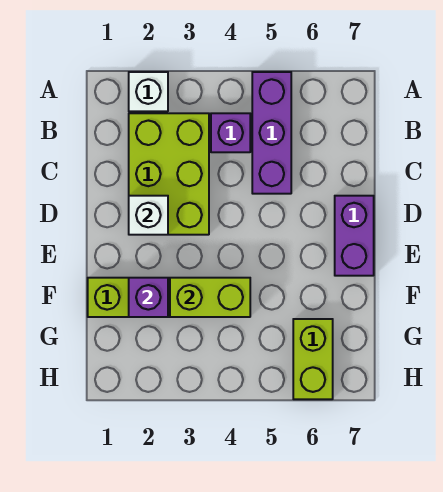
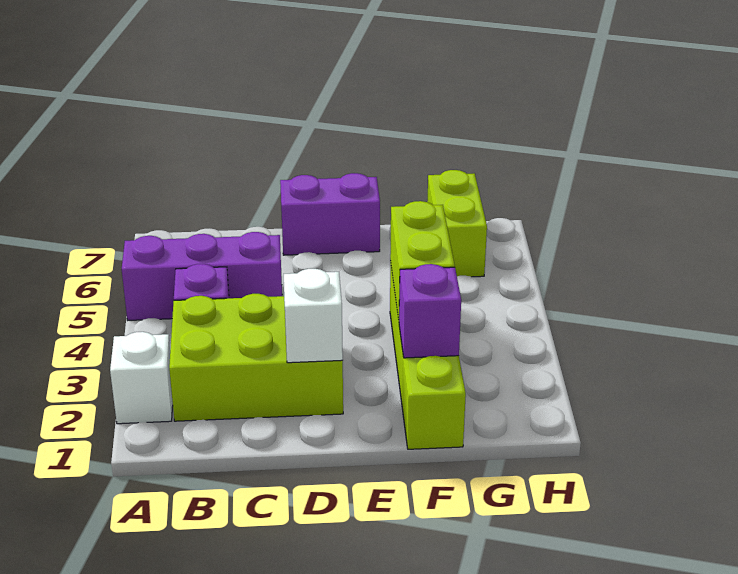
lime brick G6:H6 level 1 -> lime brick G6:G7 level 1

